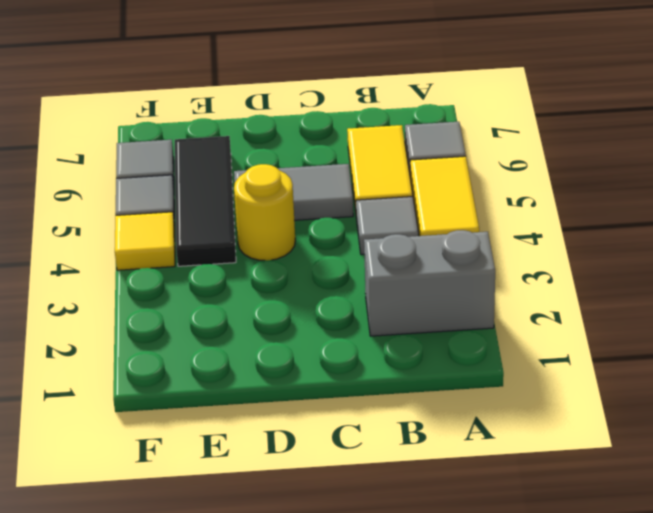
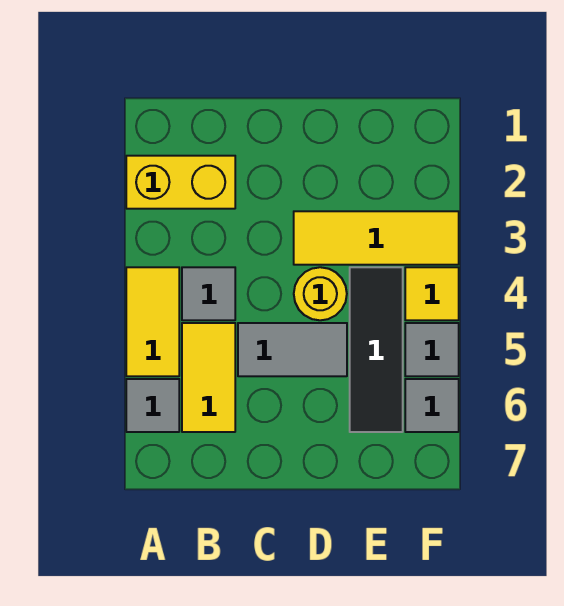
grey brick A2:B2 level 1 -> yellow brick A2:B2 level 1
none -> yellow tile D3:F3 level 1

